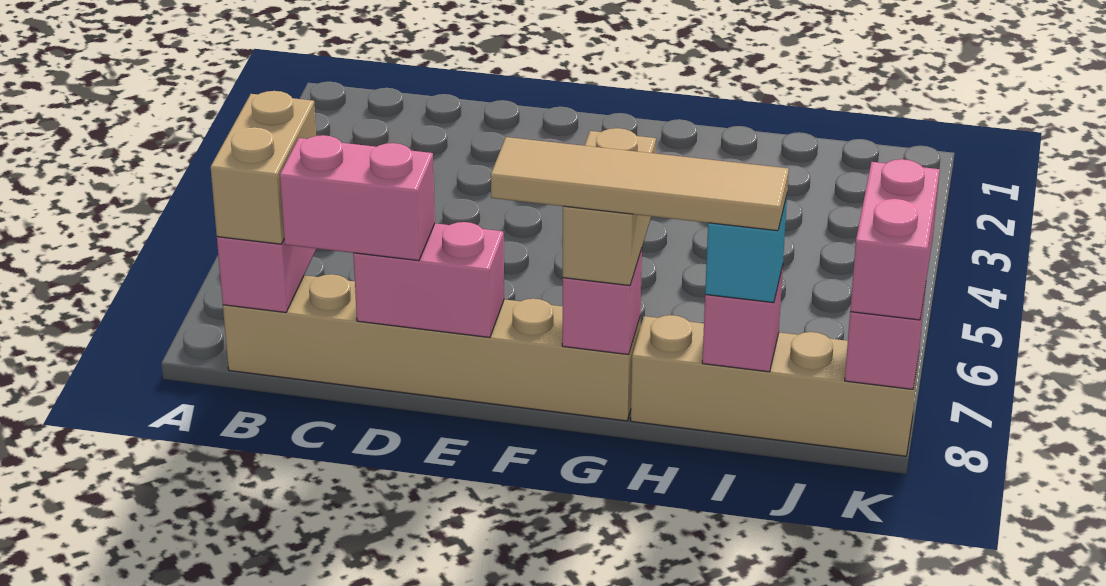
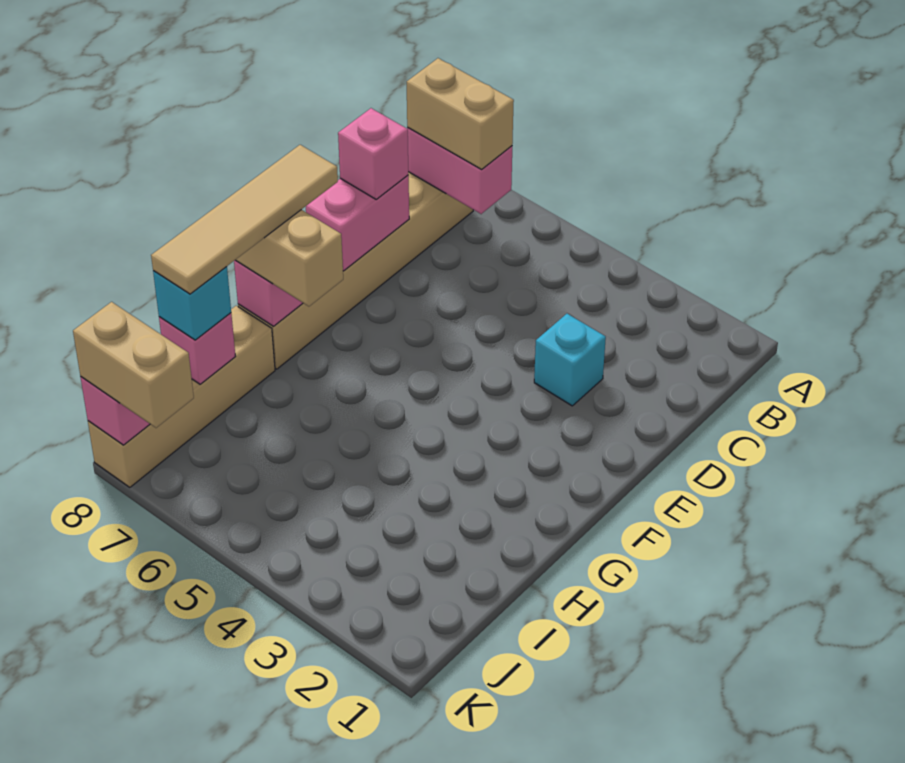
pink brick C8:D8 level 3 -> pink brick D8 level 3
none -> cyan brick D3 level 1
pink brick K7:K8 level 3 -> tan brick K7:K8 level 3

